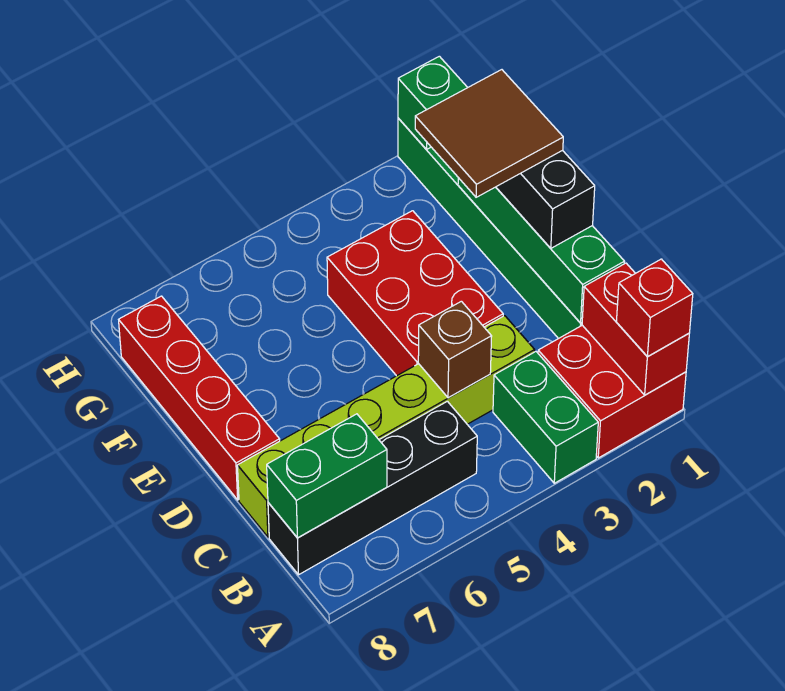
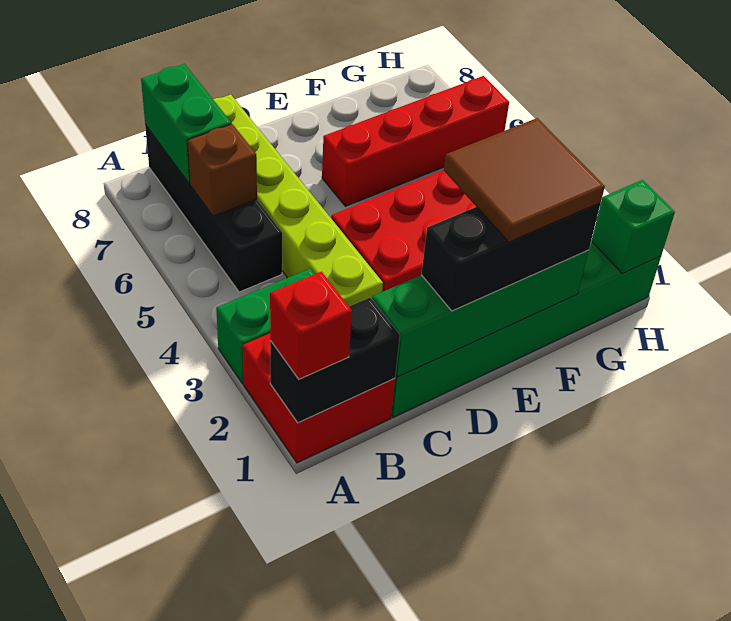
red brick A1:B1 level 2 -> black brick A1:B1 level 2
brown brick C4 level 2 -> brown brick B6 level 2
red brick D8:G8 level 1 -> red brick E6:H6 level 1

